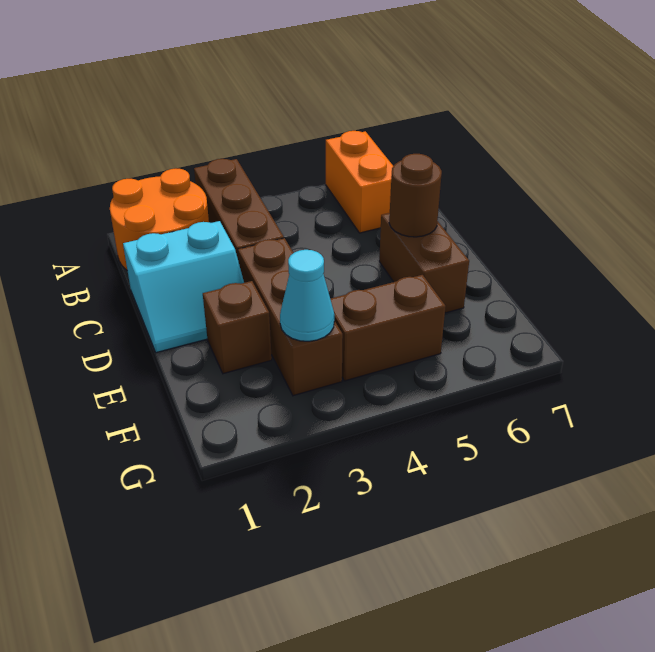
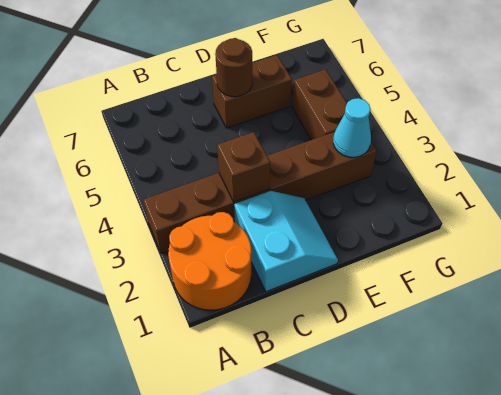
orange brick A6:B6 level 1 -> none
brown brick E2 level 1 -> brown brick C3 level 2

